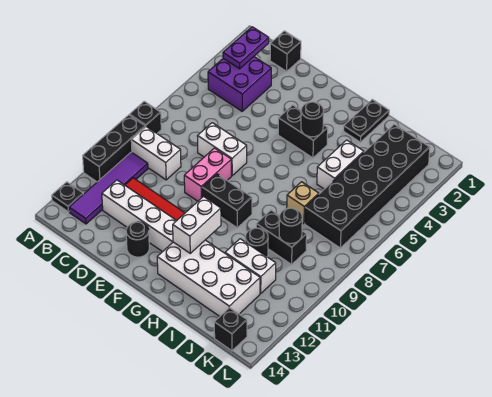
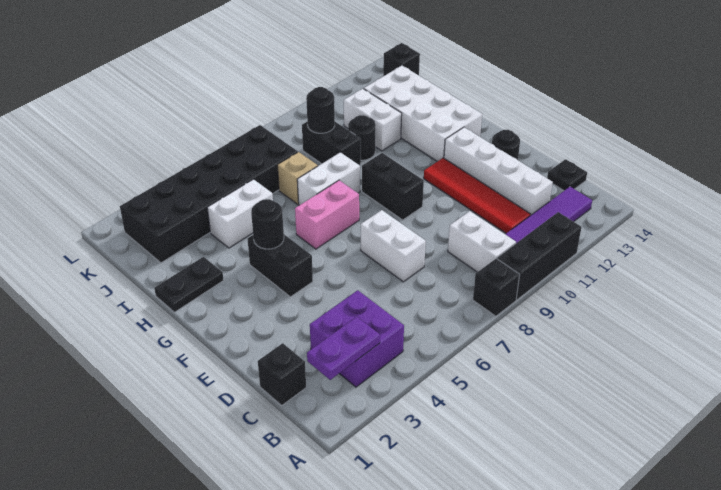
black plate A13 level 1 -> black plate C14 level 1
pink brick E8:E9 level 1 -> pink brick G6:G7 level 1
white brick G11:G12 level 2 -> white brick H7:H8 level 1

